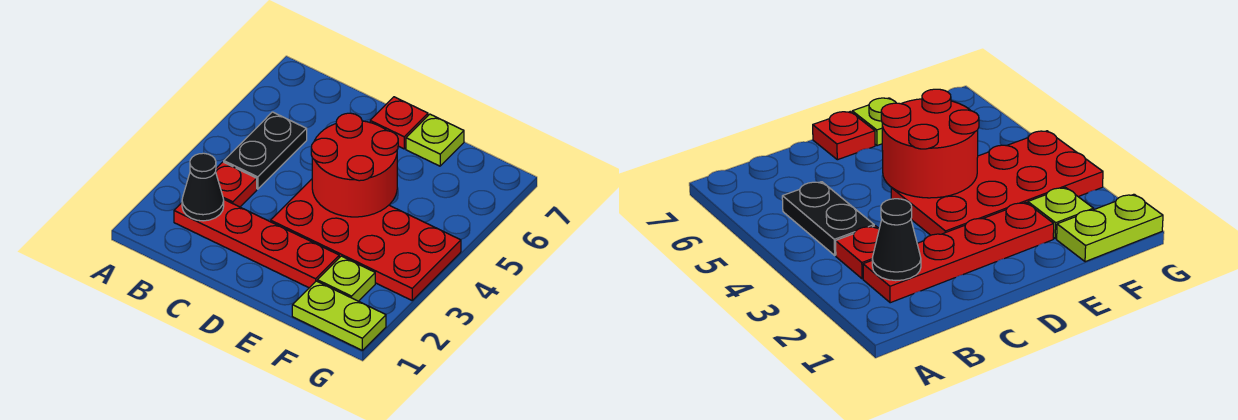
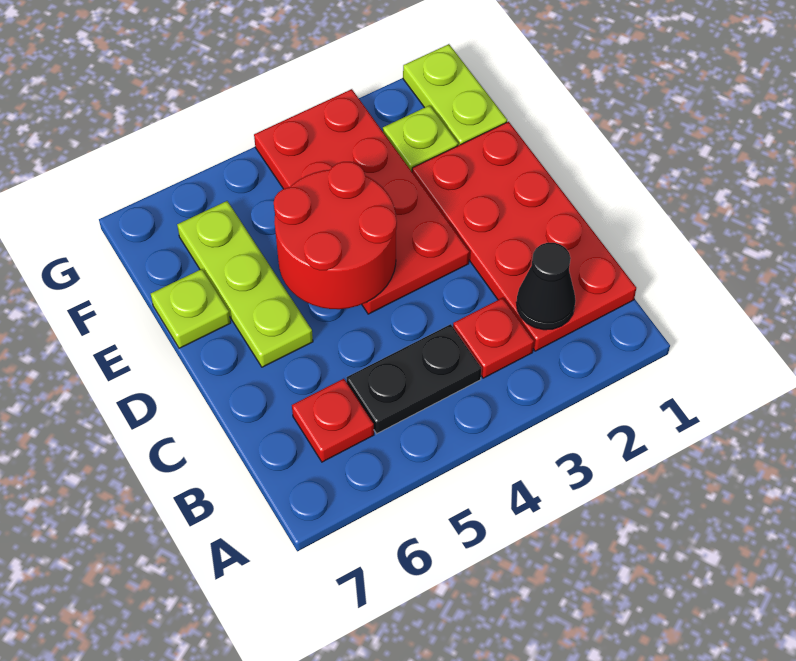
red plate B2:E2 level 1 -> red plate B1:E2 level 1
none -> lime plate D6:F6 level 1
red plate D7 level 1 -> red plate B6 level 1

